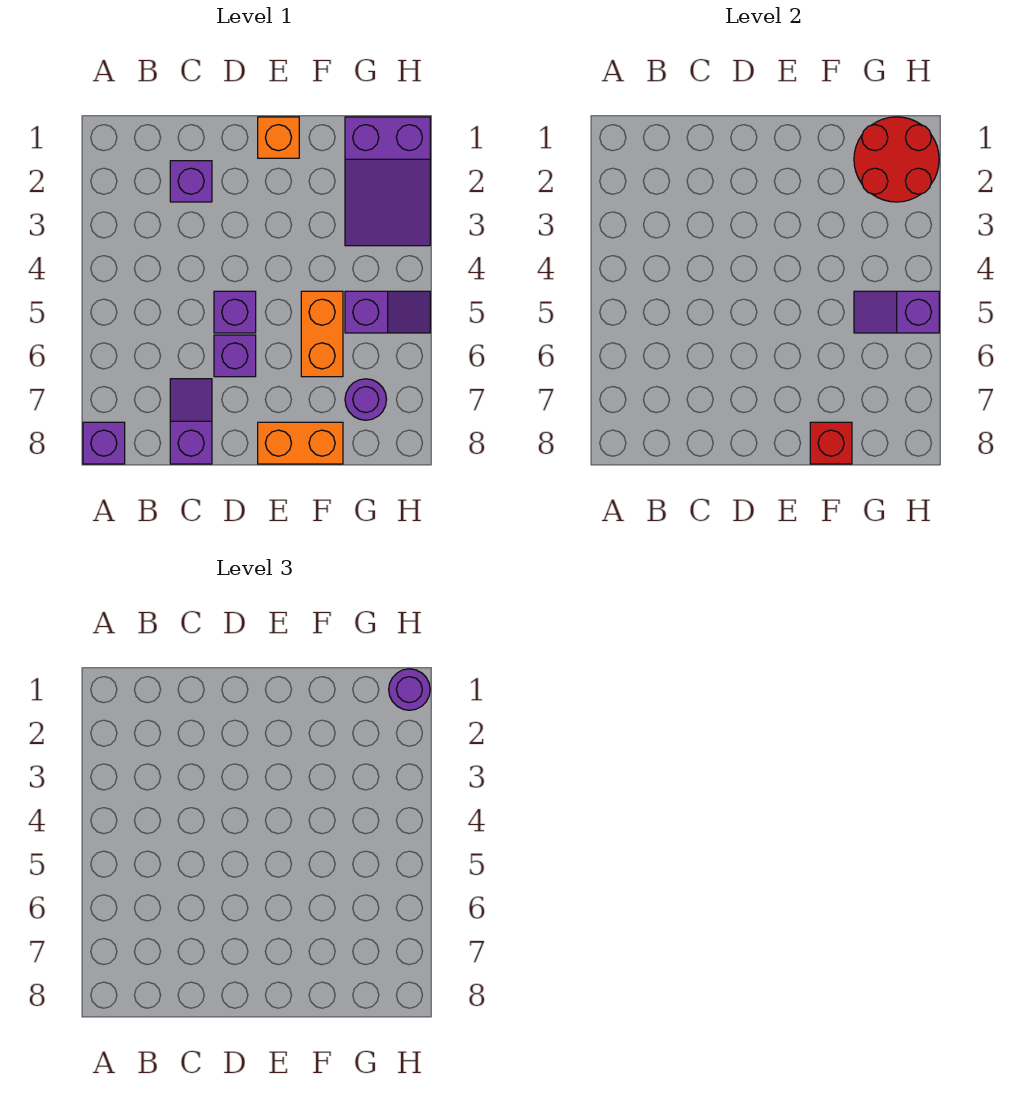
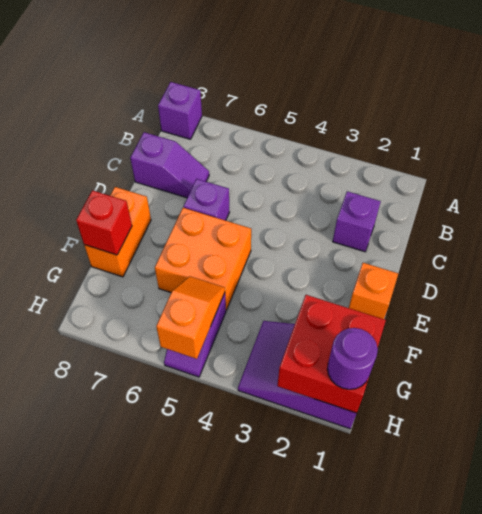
purple brick D5 level 1 -> none
orange brick F5:F6 level 1 -> orange brick E5:F6 level 1
red round brick G1:H2 level 2 -> red brick G1:H2 level 2
purple slope G5:H5 level 2 top H -> orange slope G5:H5 level 2 top H
purple round brick G7 level 1 -> none

